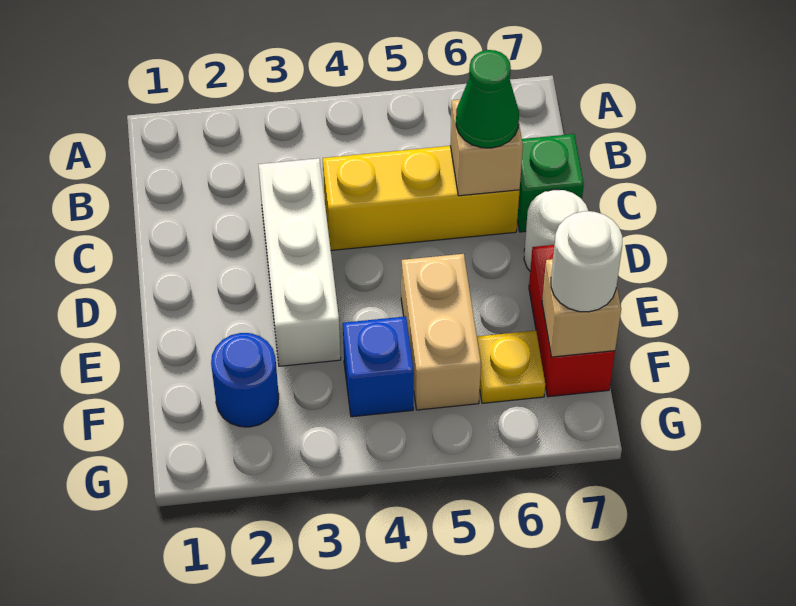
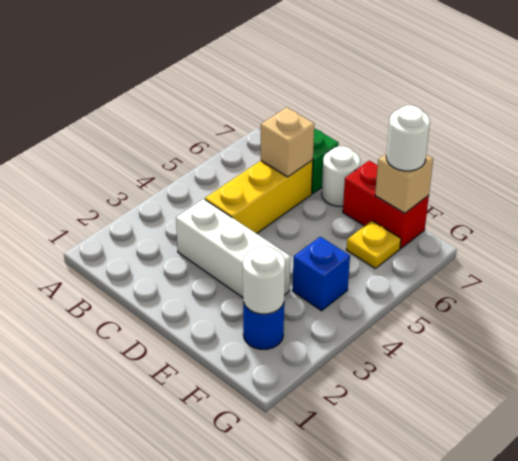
green cone C6 level 3 -> none
tan brick E5:F5 level 1 -> none
none -> white round brick F2 level 2

